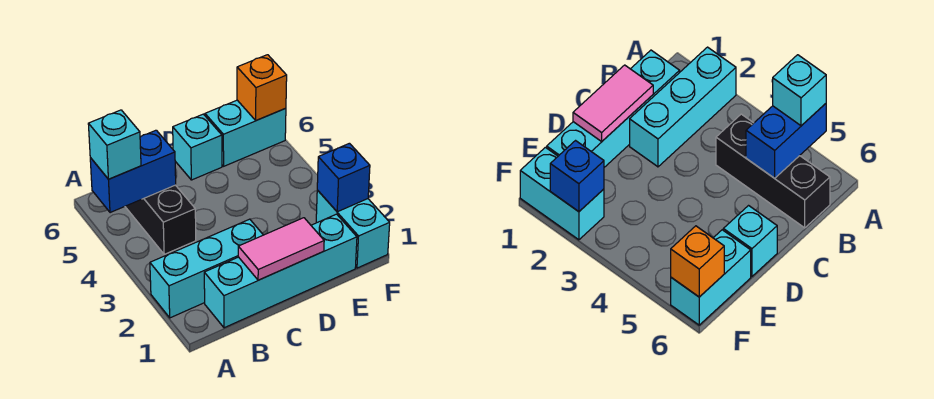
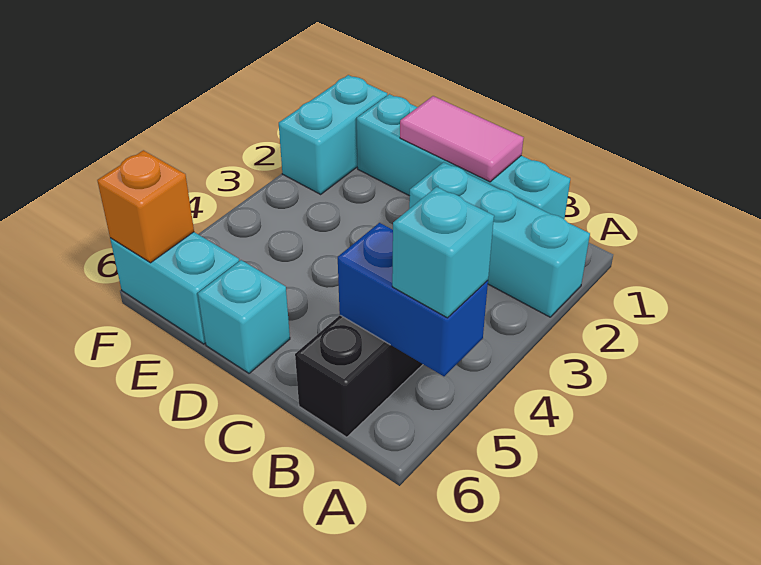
blue brick F2 level 2 -> none

